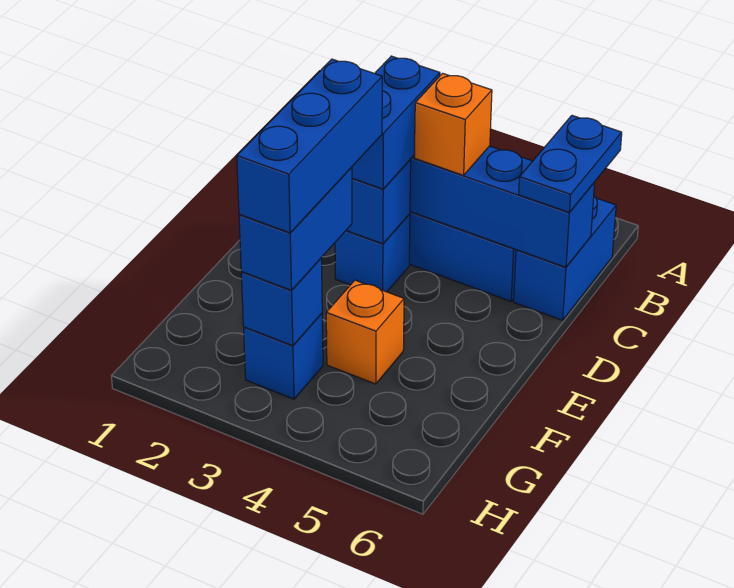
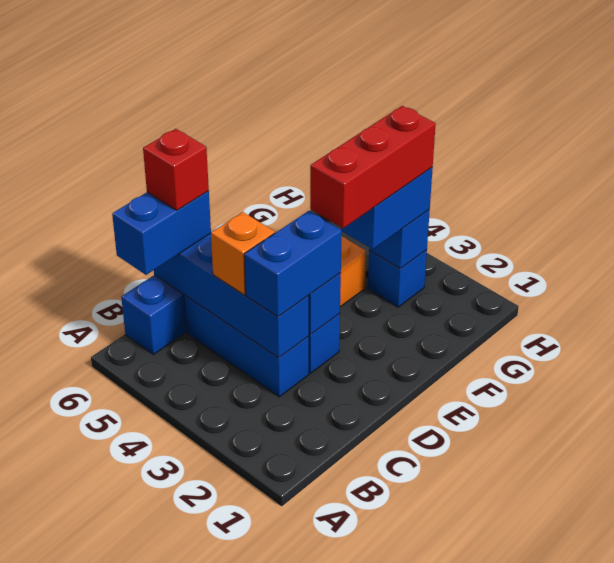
blue plate B6:C6 level 3 -> blue brick B6:C6 level 3
none -> red brick C6 level 4
blue brick E3:G3 level 4 -> red brick E3:G3 level 4

